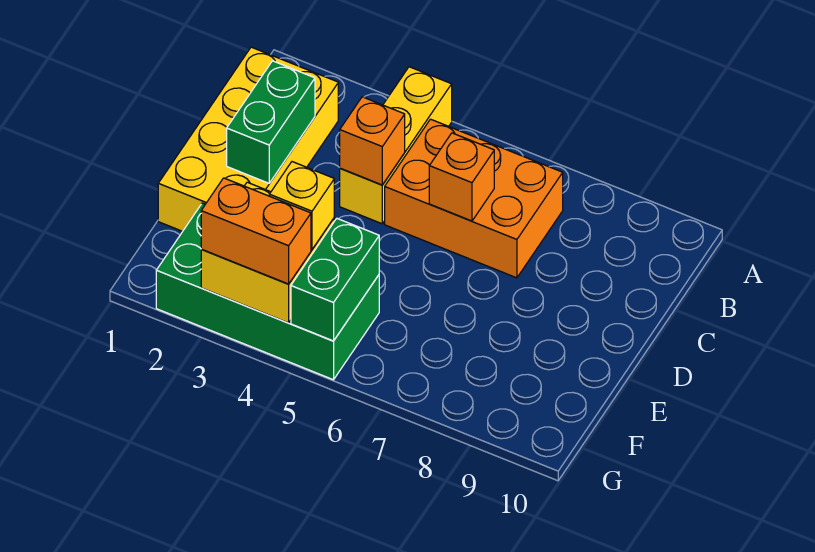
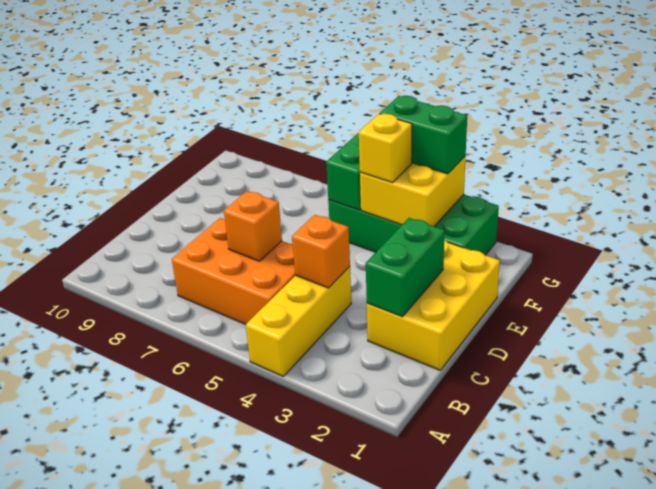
yellow brick B1:E2 level 1 -> yellow brick C1:E2 level 1
orange brick G3:G4 level 3 -> green brick G3:G4 level 3

